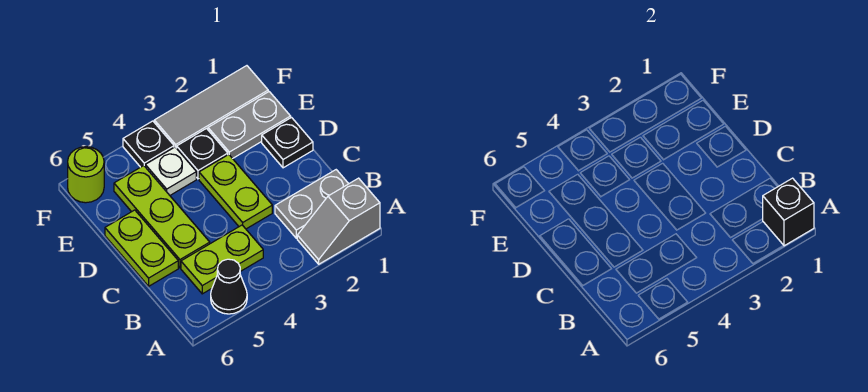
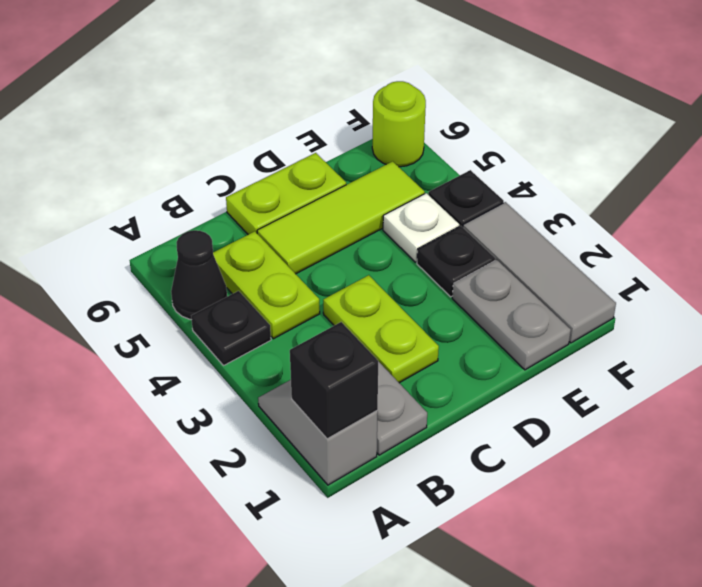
lime plate C3:D3 level 1 -> lime plate C2:C3 level 1
lime plate C5:E5 level 1 -> lime tile C5:E5 level 1
black plate D1 level 1 -> black plate A4 level 1

